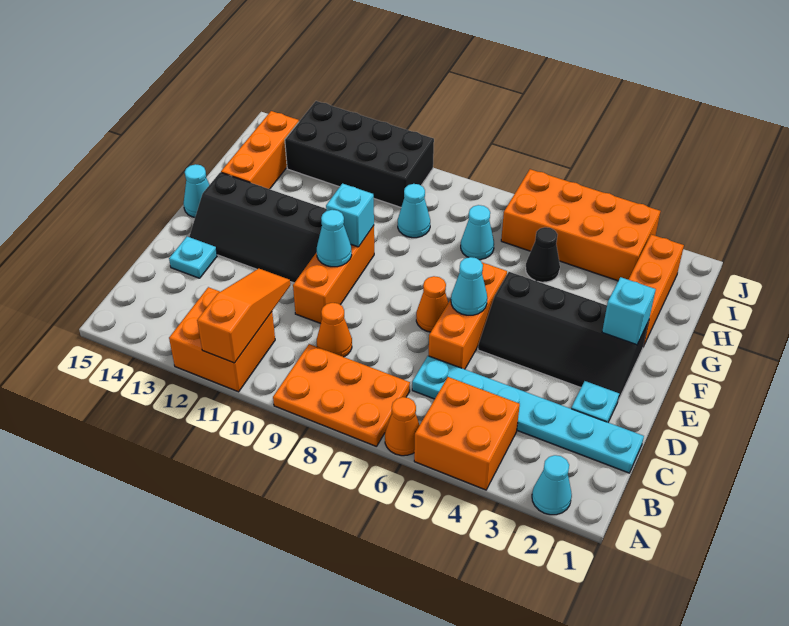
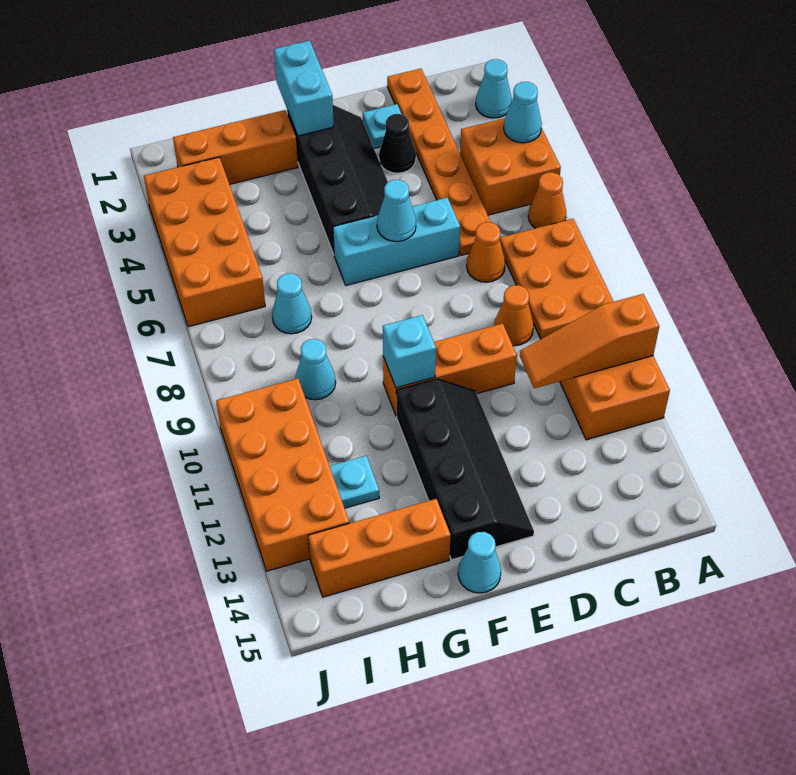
cyan plate C1:C6 level 1 -> orange plate C1:C6 level 1
orange brick D6:F6 level 1 -> cyan brick D6:F6 level 1
cyan plate D14 level 1 -> cyan plate H12 level 1
orange cone E7 level 1 -> orange cone C7 level 1
cyan cone E10 level 2 -> cyan cone A4 level 2
cyan brick F2 level 2 -> cyan brick F1:F2 level 2
black cone H5 level 1 -> black cone D3 level 1
black brick I10:J13 level 1 -> orange brick I10:J13 level 1

